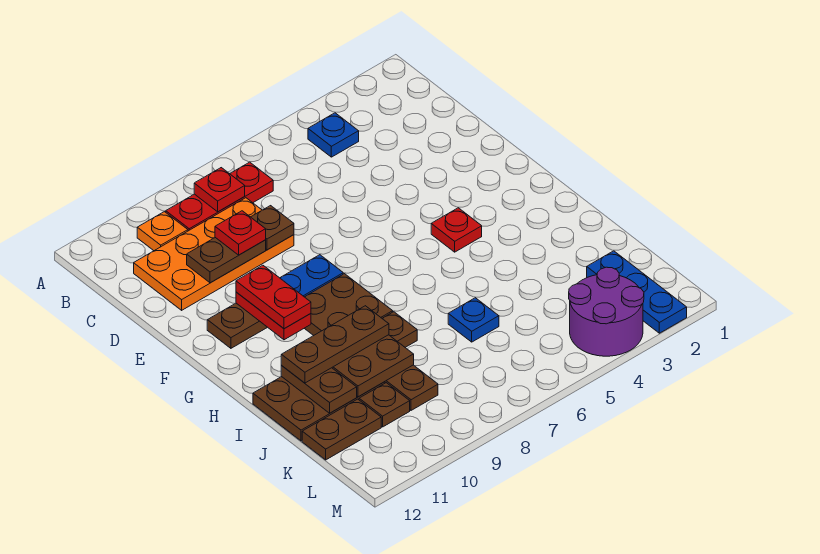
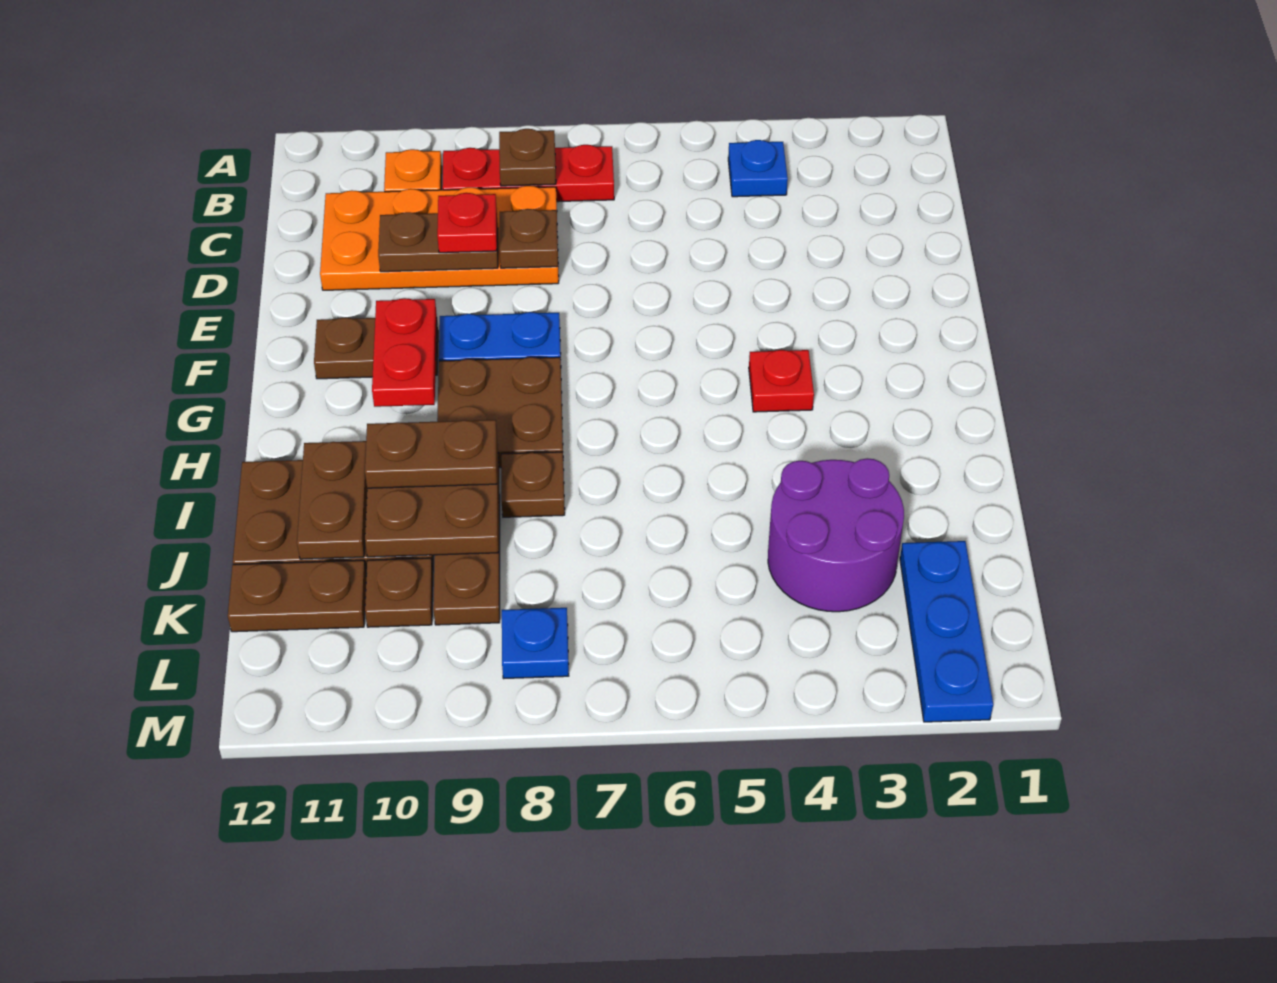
red plate B8 level 2 -> brown plate B8 level 2
red plate F10:G10 level 3 -> none
brown plate I9:I11 level 3 -> brown plate I9:I10 level 3
blue plate J6 level 1 -> blue plate L8 level 1
purple round brick L3:M4 level 1 -> purple round brick J3:K4 level 1

